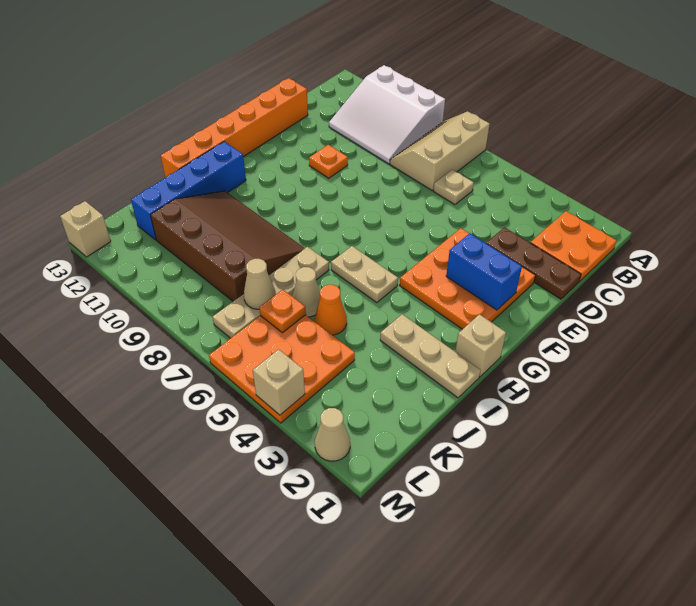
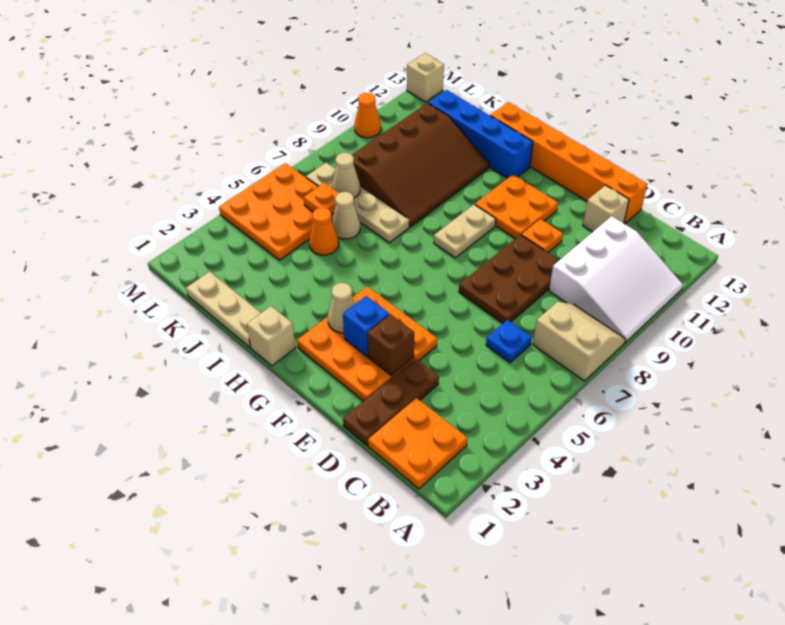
tan slope A7:C8 level 1 top 7 -> tan slope A7:B8 level 1 top 7
white slope A9:C11 level 1 top A -> white slope A9:C11 level 1 top C
tan plate C6 level 1 -> blue plate C6 level 1
none -> brown plate D7:E9 level 1
none -> brown brick E3 level 2
blue brick F2:F3 level 2 -> blue brick F3 level 2
none -> orange plate F10:G11 level 1
tan plate H5:H6 level 1 -> tan plate G8:G9 level 1
tan plate I1:I3 level 1 -> tan plate I1:K1 level 1
tan cone M2 level 1 -> tan cone G3 level 2
tan brick M4 level 2 -> tan brick D12 level 1
none -> orange cone M10 level 1

